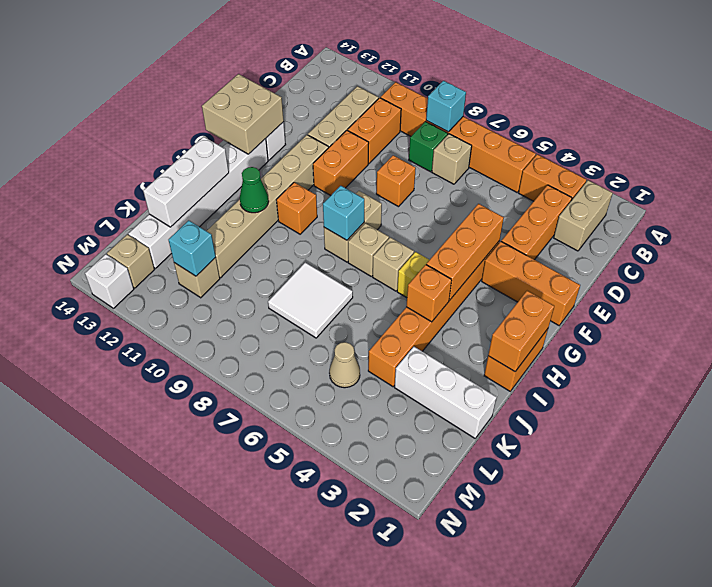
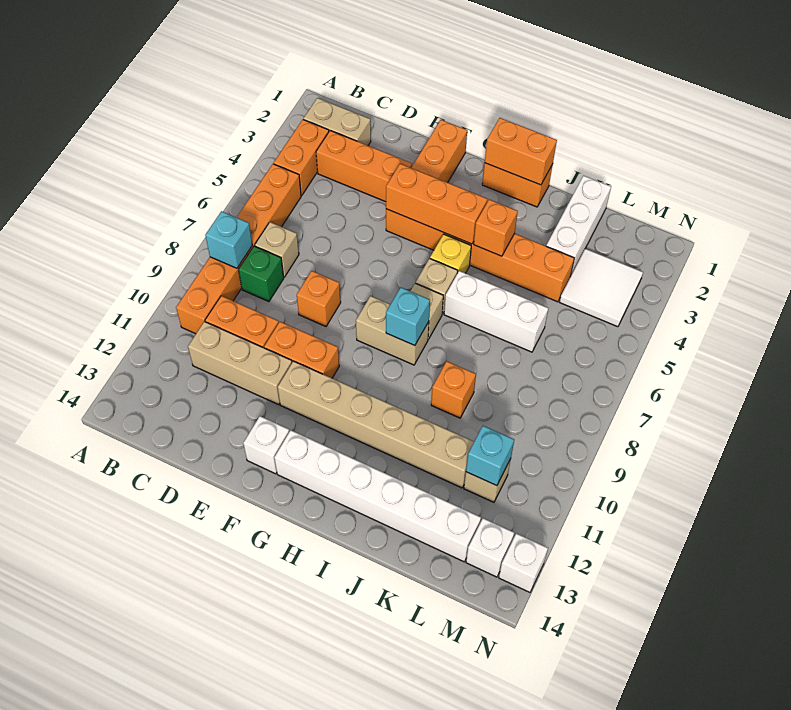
tan brick F13:G14 level 2 -> none
orange brick H10 level 1 -> orange brick J9 level 1
green cone I11 level 2 -> none
white brick I13:K13 level 2 -> white brick I6:K6 level 1
white tile J7:K8 level 1 -> white tile L3:M4 level 1
tan cone L5 level 1 -> none
tan brick M13 level 1 -> white brick M13 level 1

